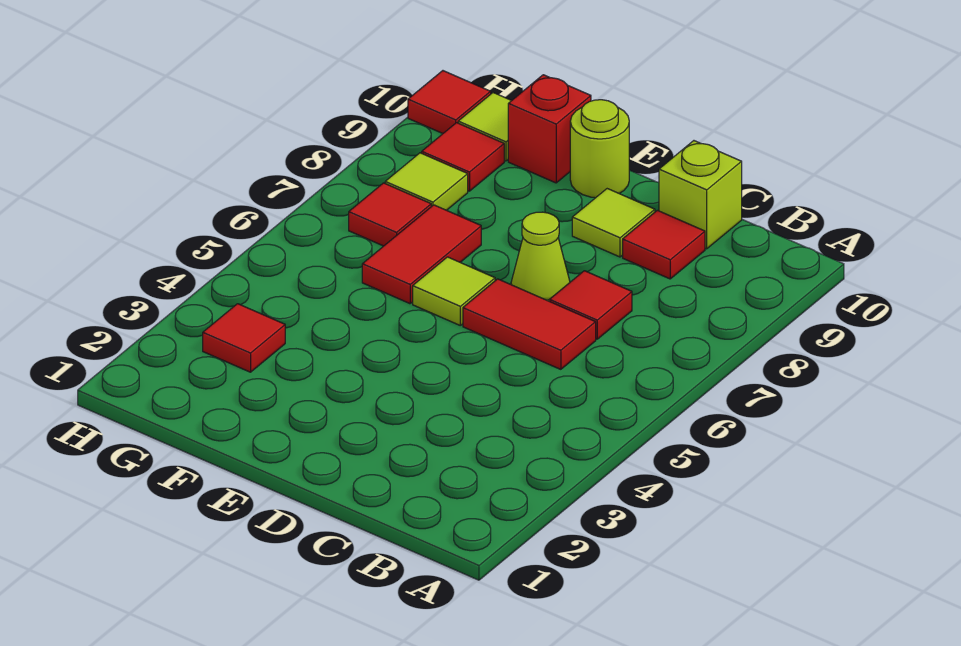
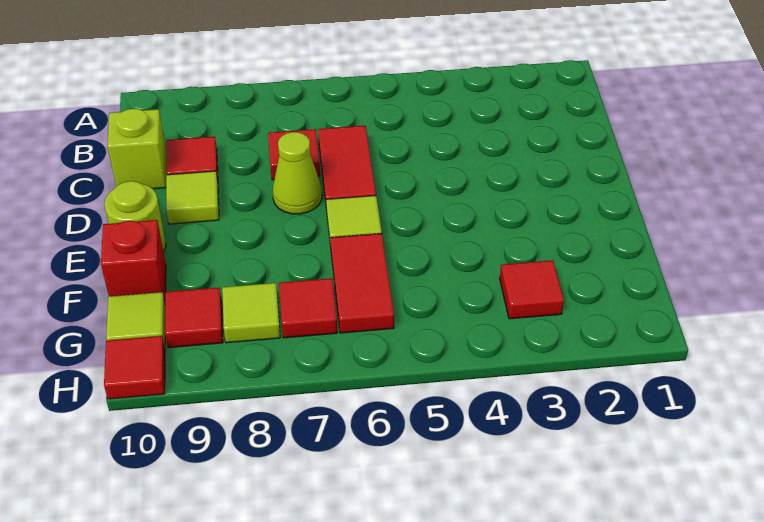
red tile F6:F7 level 1 -> red tile F6:G6 level 1

